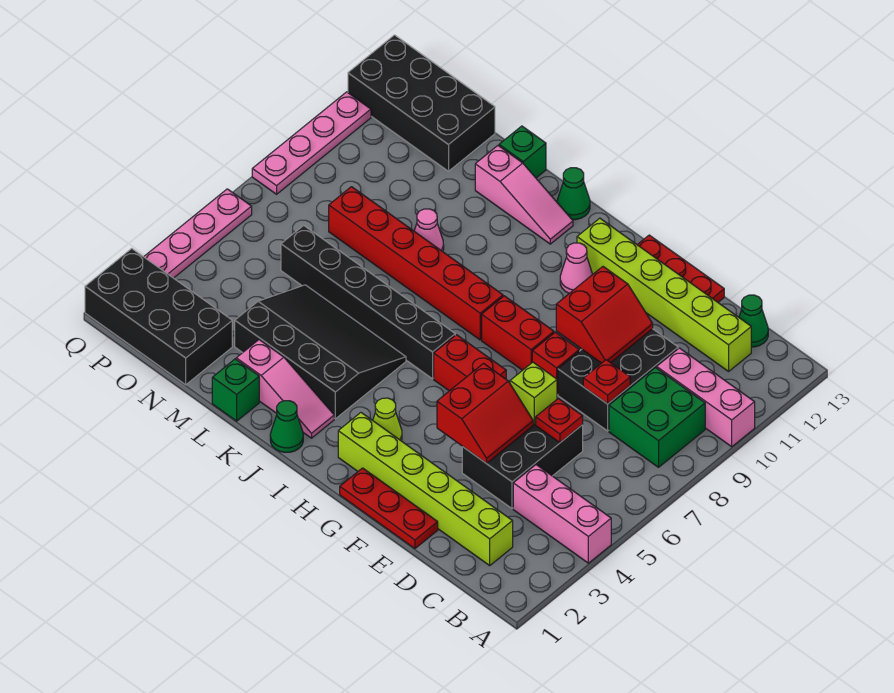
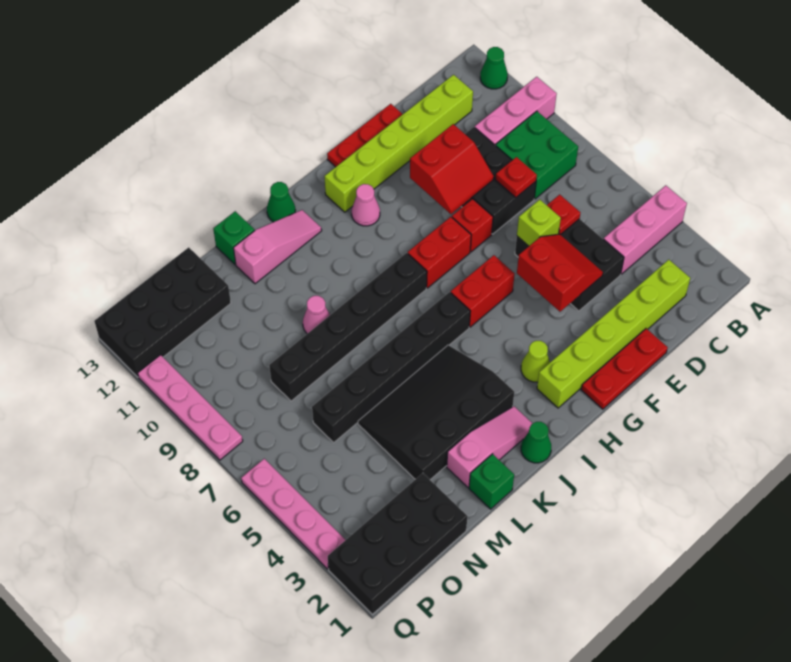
green cone C13 level 1 -> green cone A12 level 1
red slope E9:F10 level 2 top F -> red slope E9:F10 level 2 top 10
red brick I8:N8 level 1 -> black brick I8:N8 level 1

